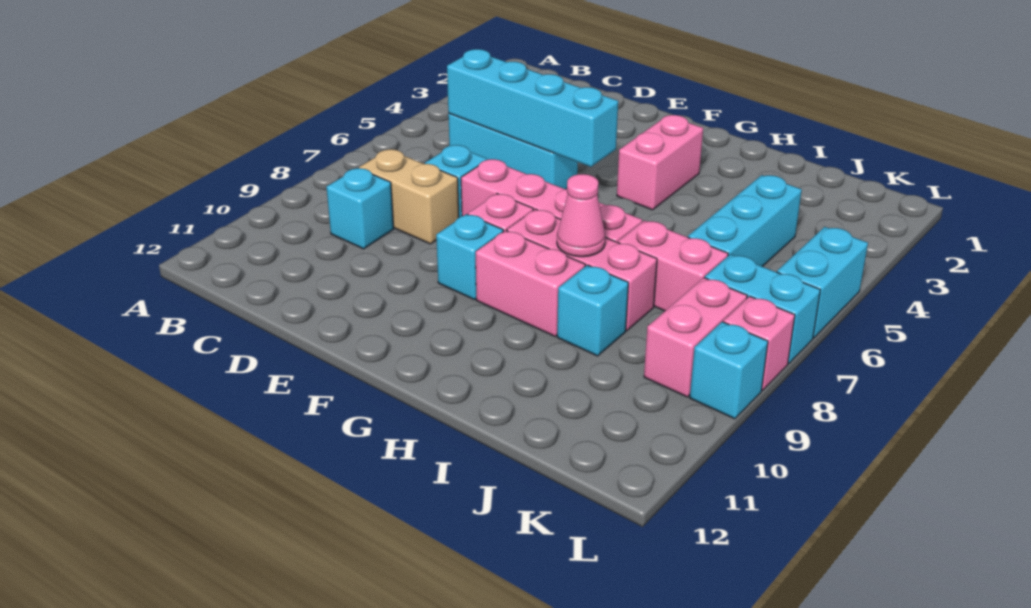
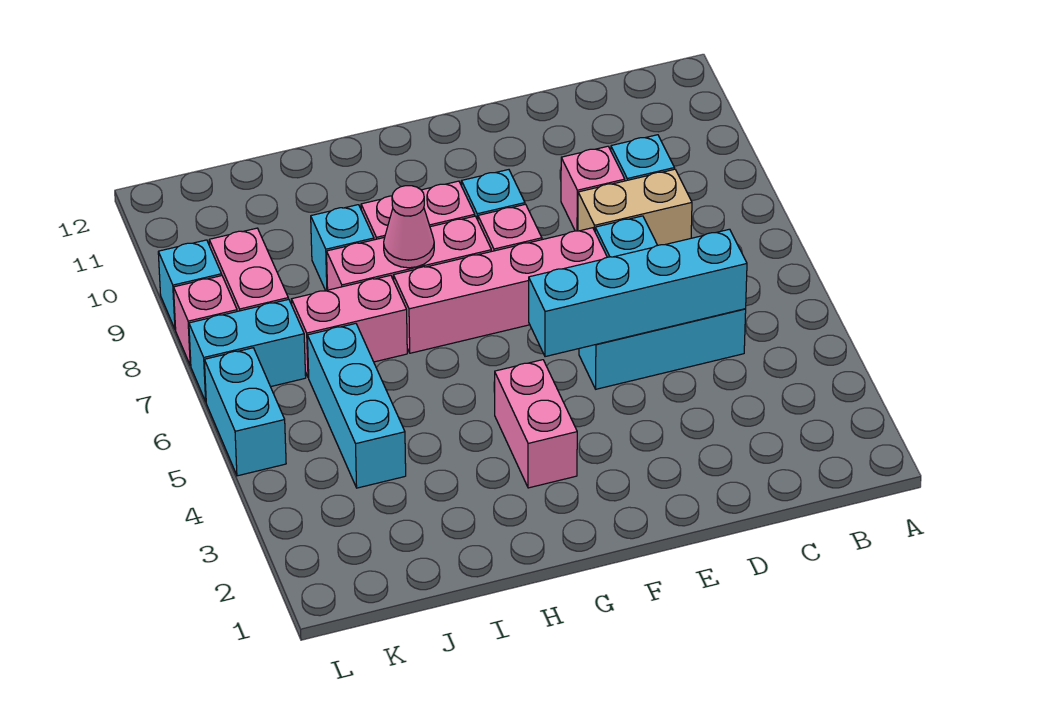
none -> pink brick D9 level 1

